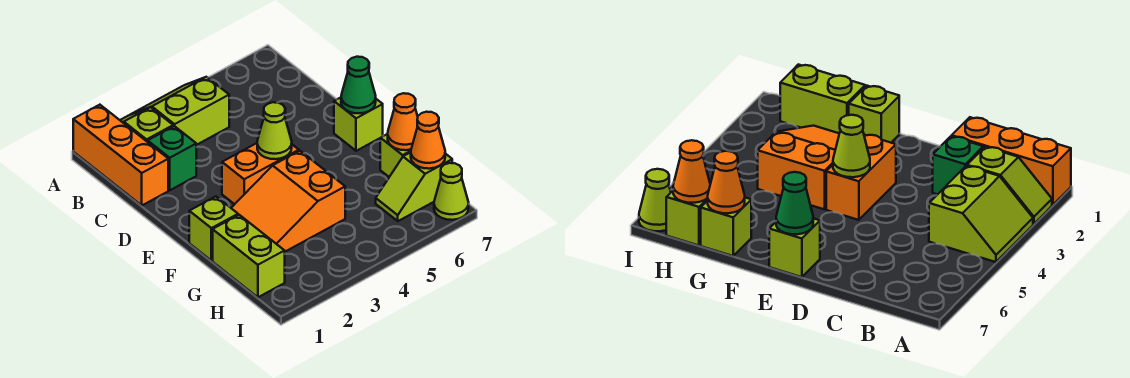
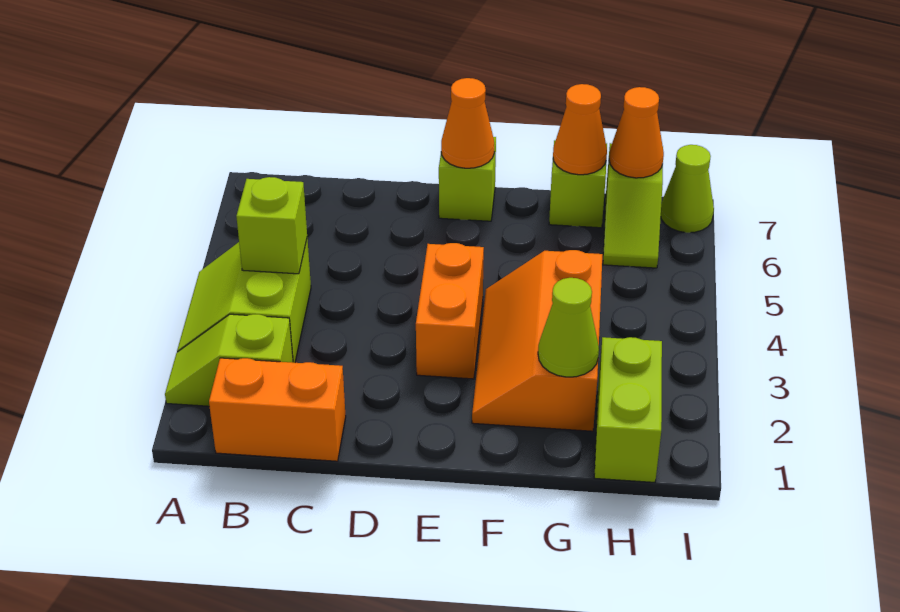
orange brick A1:C1 level 1 -> orange brick B1:C1 level 1
green brick C2 level 1 -> none
lime cone E4 level 2 -> lime cone G2 level 2
green cone E7 level 2 -> orange cone E7 level 2
lime brick F1 level 1 -> lime brick B4 level 2
orange slope F2:G4 level 1 top 4 -> orange slope F2:G4 level 1 top G
lime brick G1:H1 level 1 -> lime brick H1:H2 level 1

